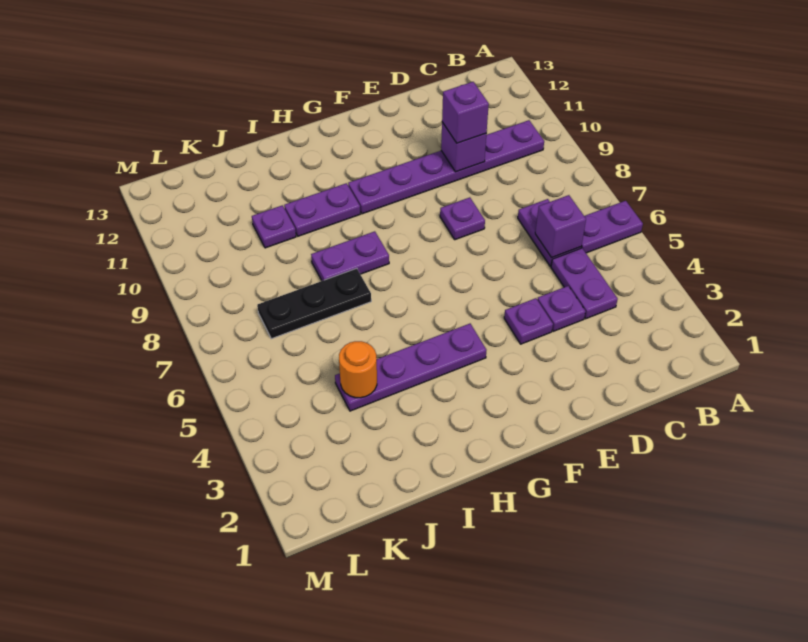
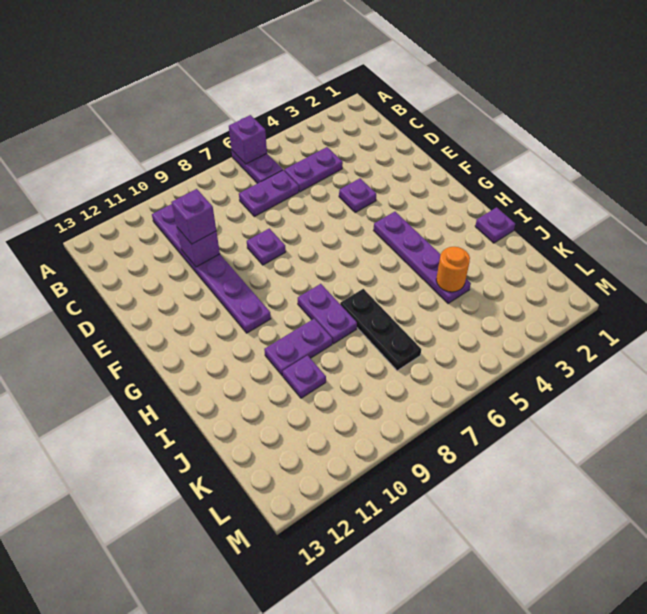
purple brick C6 level 2 -> purple brick A6 level 2
purple plate D4 level 1 -> purple plate I1 level 1
purple plate H10:I10 level 1 -> purple plate I9:I10 level 1

